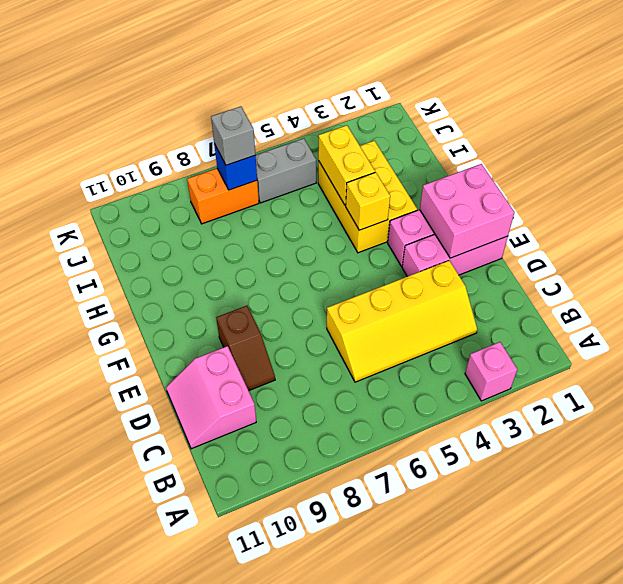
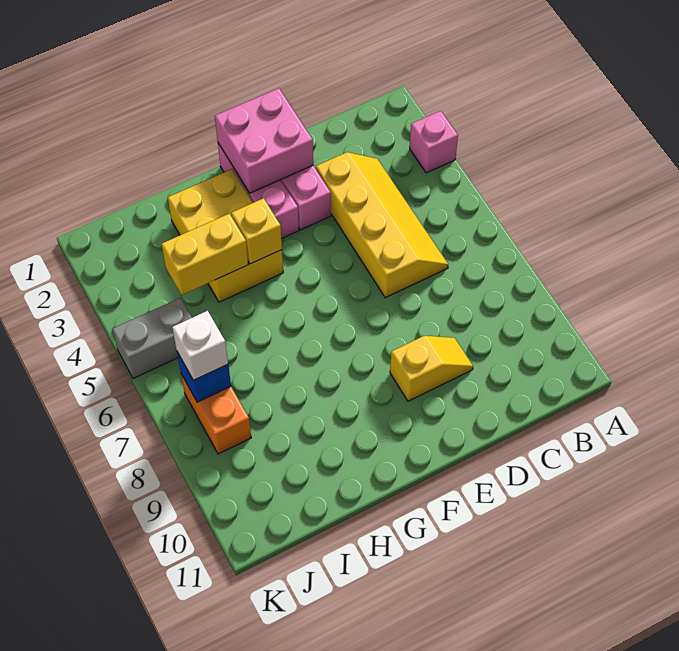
pink slope C10:D11 level 1 top 10 -> none
brown slope D9:E9 level 1 top E -> yellow slope D9:E9 level 1 top E
yellow brick G3:I4 level 1 -> yellow brick G2:H4 level 1
grey brick J5:J6 level 1 -> grey brick J5:K5 level 1
grey brick J7 level 3 -> white brick J7 level 3

